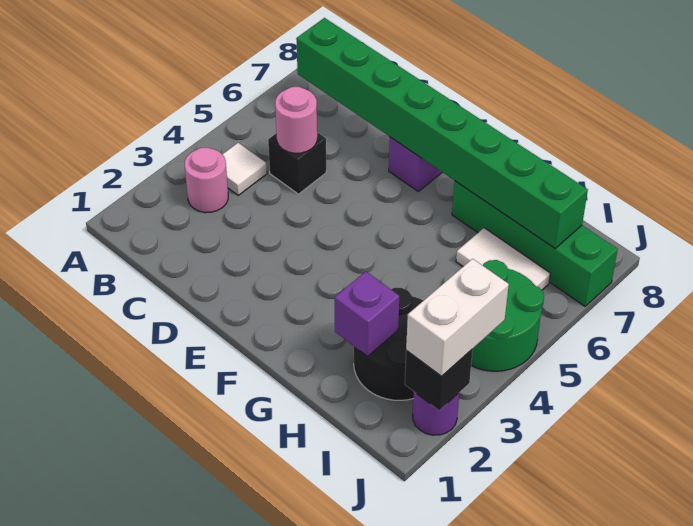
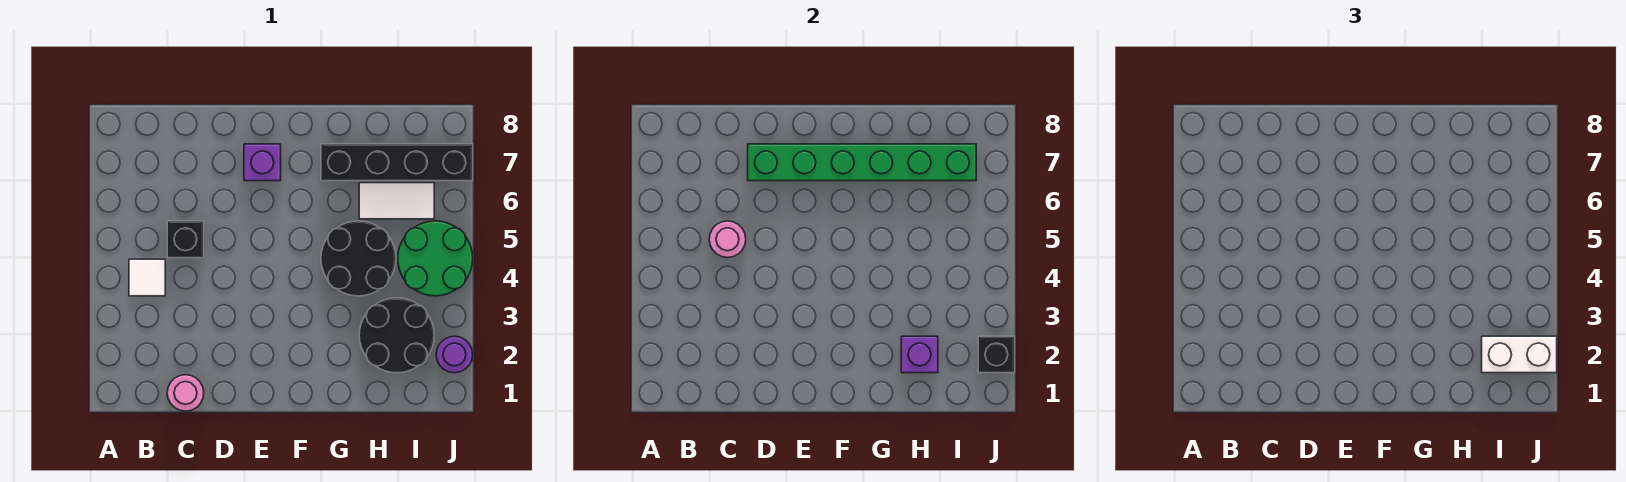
pink round brick B3 level 1 -> pink round brick C1 level 1
green brick B7:I7 level 2 -> green brick D7:I7 level 2
none -> black round brick G4:H5 level 1
green brick G7:J7 level 1 -> black brick G7:J7 level 1
white brick J2:J3 level 3 -> white brick I2:J2 level 3

